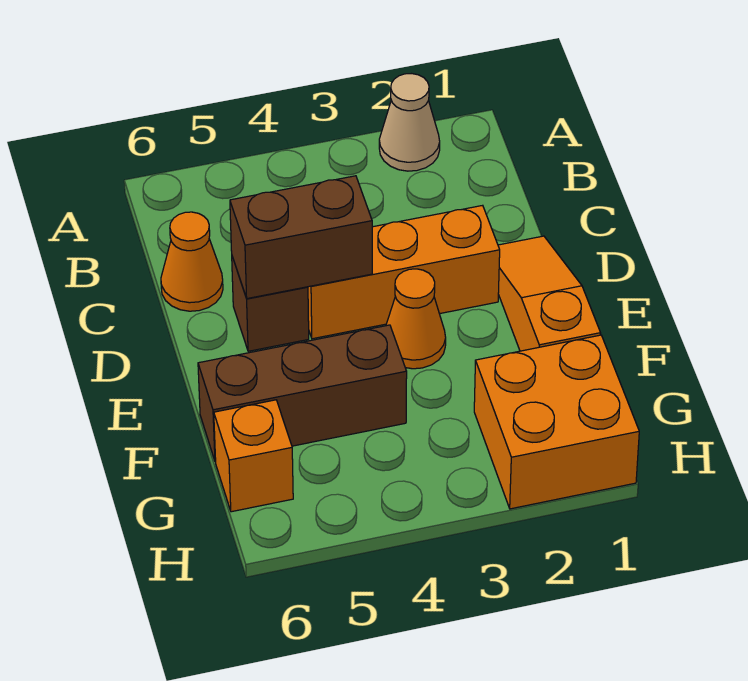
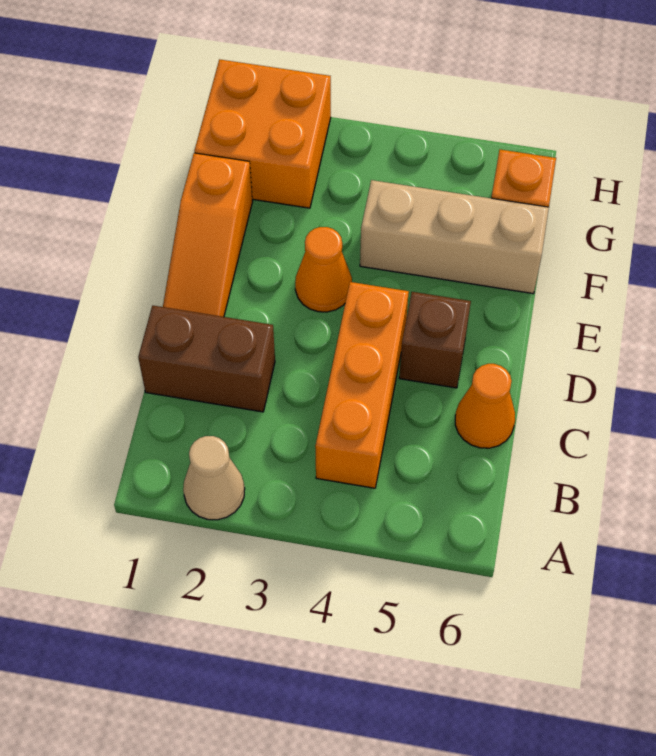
orange brick D2:D4 level 1 -> orange brick B4:D4 level 1
brown brick D4:D5 level 2 -> brown brick C1:C2 level 1
brown brick F4:F6 level 1 -> tan brick F4:F6 level 1

